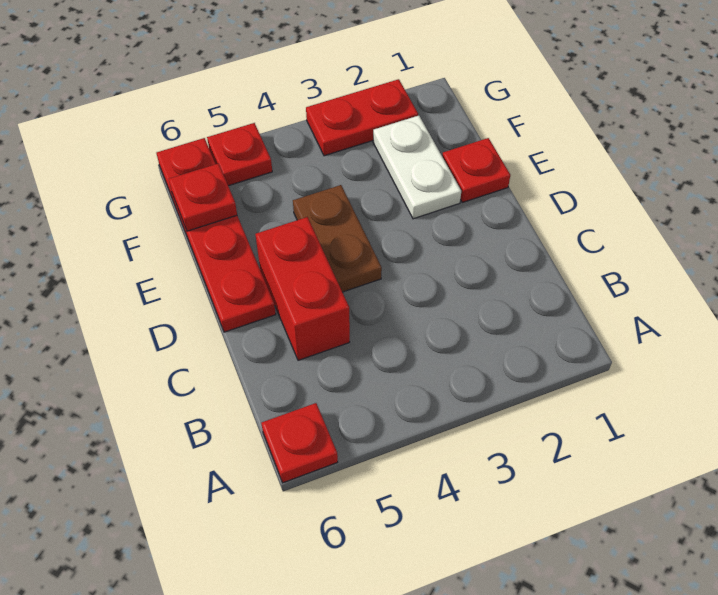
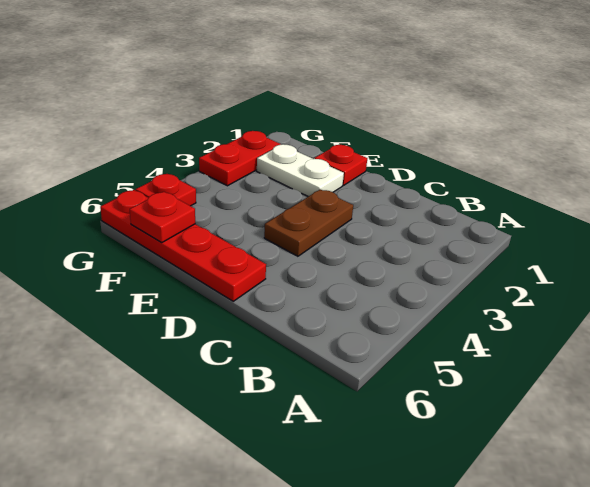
red plate A6 level 1 -> none
red brick C5:D5 level 1 -> none
brown plate D4:E4 level 1 -> brown plate D3:D4 level 1

